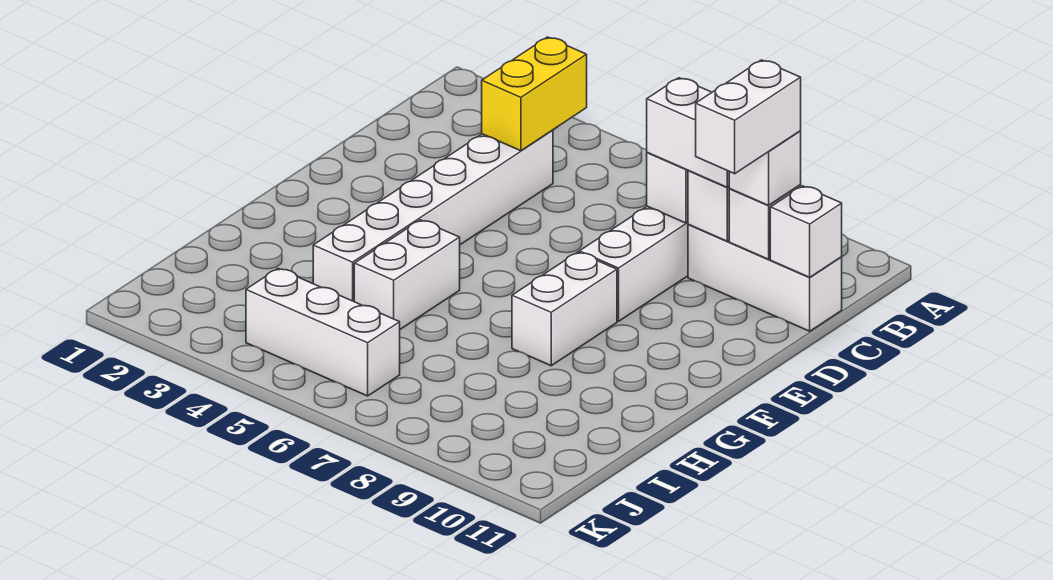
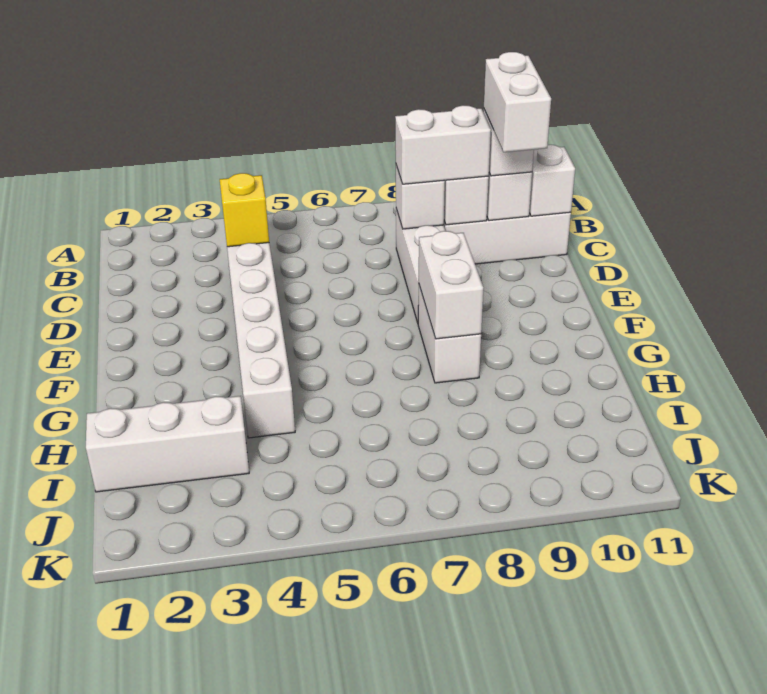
yellow brick B4:C4 level 2 -> yellow brick C4 level 2
white brick G5:H5 level 1 -> white brick F8:G8 level 2
white brick J4:J6 level 1 -> white brick I1:I3 level 1

